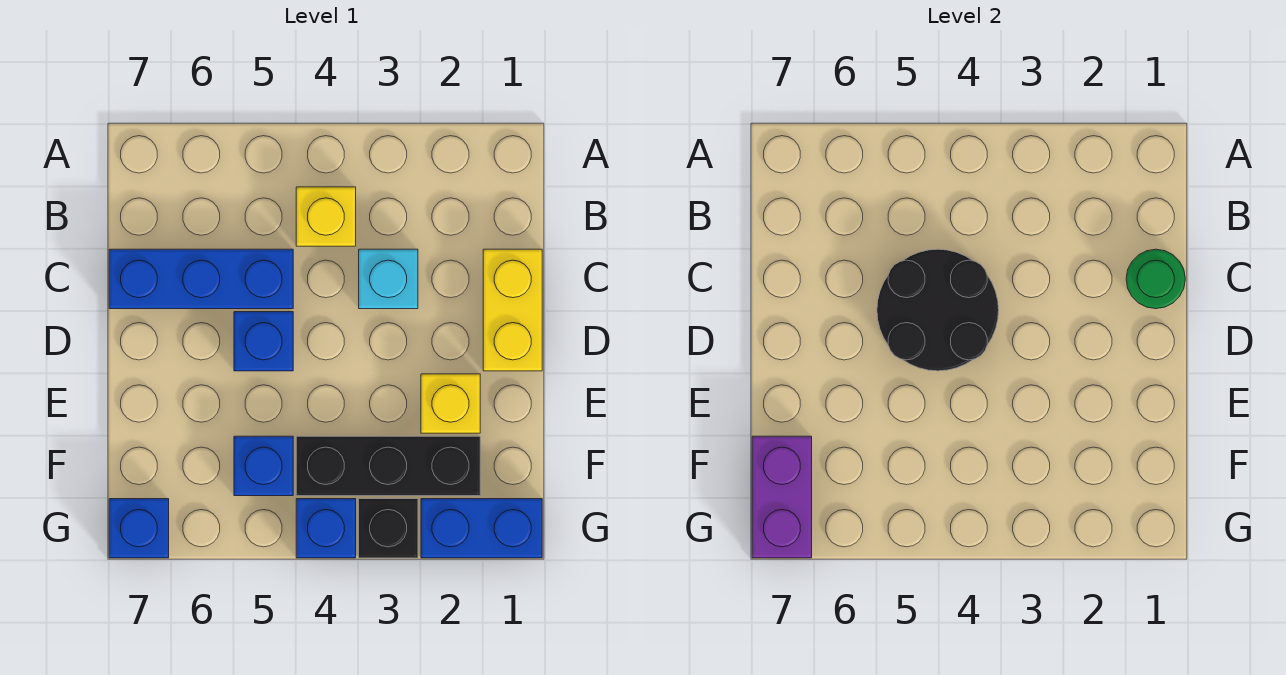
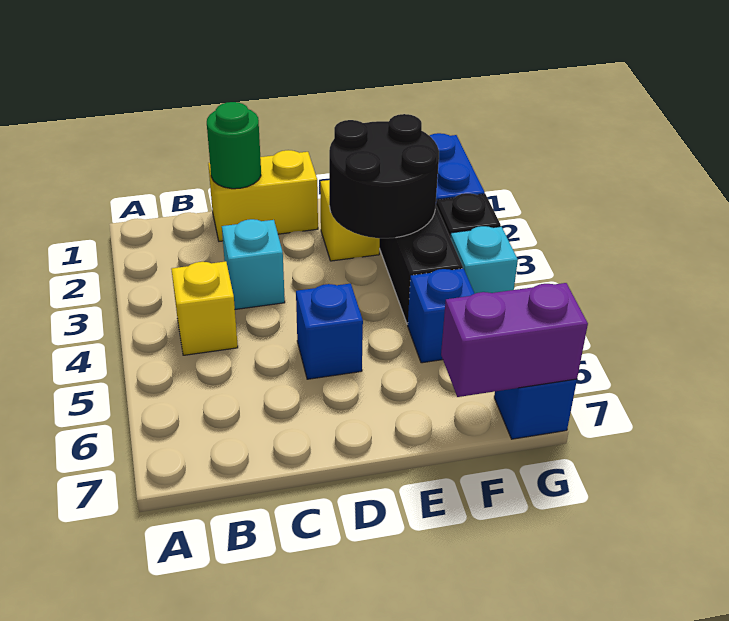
black round brick C4:D5 level 2 -> black round brick E2:F3 level 2
blue brick C5:C7 level 1 -> none
blue brick G4 level 1 -> cyan brick G4 level 1

